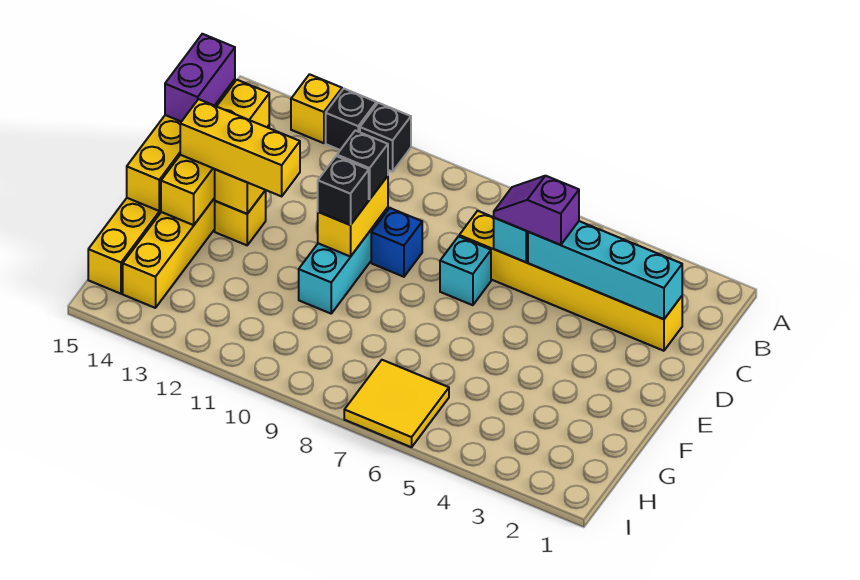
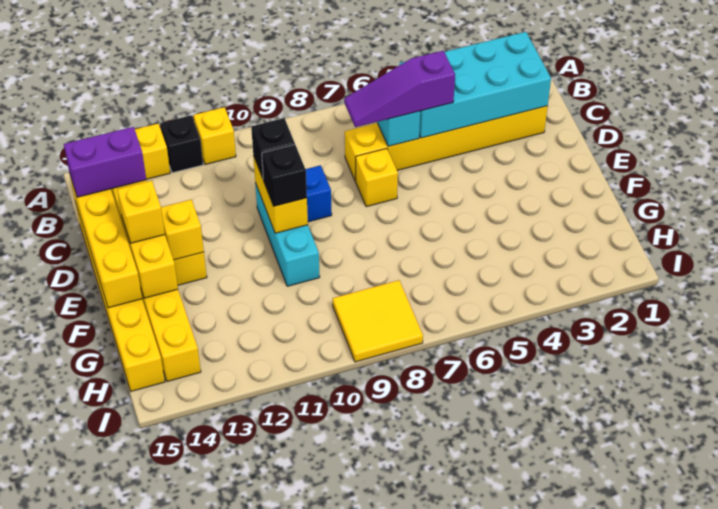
black brick A11 level 1 -> yellow brick A11 level 1
cyan brick C2:C5 level 2 -> cyan brick B2:C5 level 2
purple slope C5:C6 level 3 top 5 -> purple slope C5:C7 level 3 top 5
purple brick C15:D15 level 3 -> purple brick C14:C15 level 3
cyan brick D7 level 1 -> yellow brick D7 level 1
yellow brick E12:E14 level 3 -> yellow brick E14 level 3
yellow tile H6:I7 level 1 -> yellow tile H8:I9 level 1

